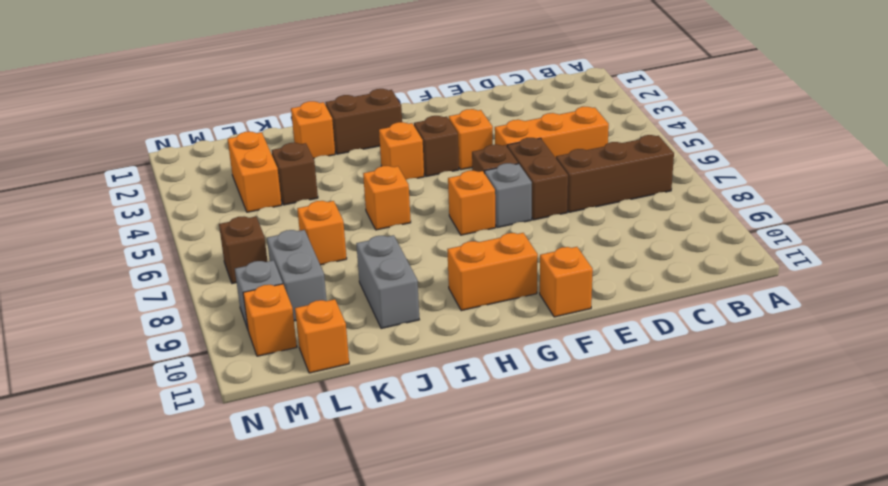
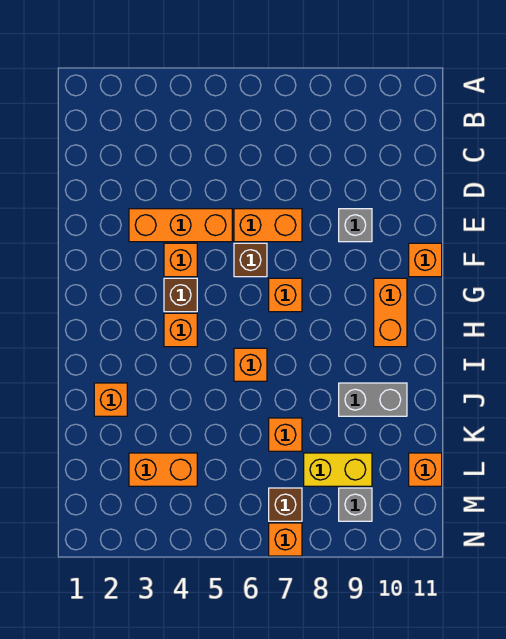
brown brick B7:D7 level 1 -> none
orange brick C5:E5 level 1 -> orange brick E3:E5 level 1
brown brick E6:E7 level 1 -> orange brick E6:E7 level 1
grey brick F7 level 1 -> grey brick E9 level 1
brown brick H2:I2 level 1 -> none
brown brick K4 level 1 -> none
grey brick L8:L9 level 1 -> yellow brick L8:L9 level 1
orange brick M10 level 1 -> orange brick N7 level 1

